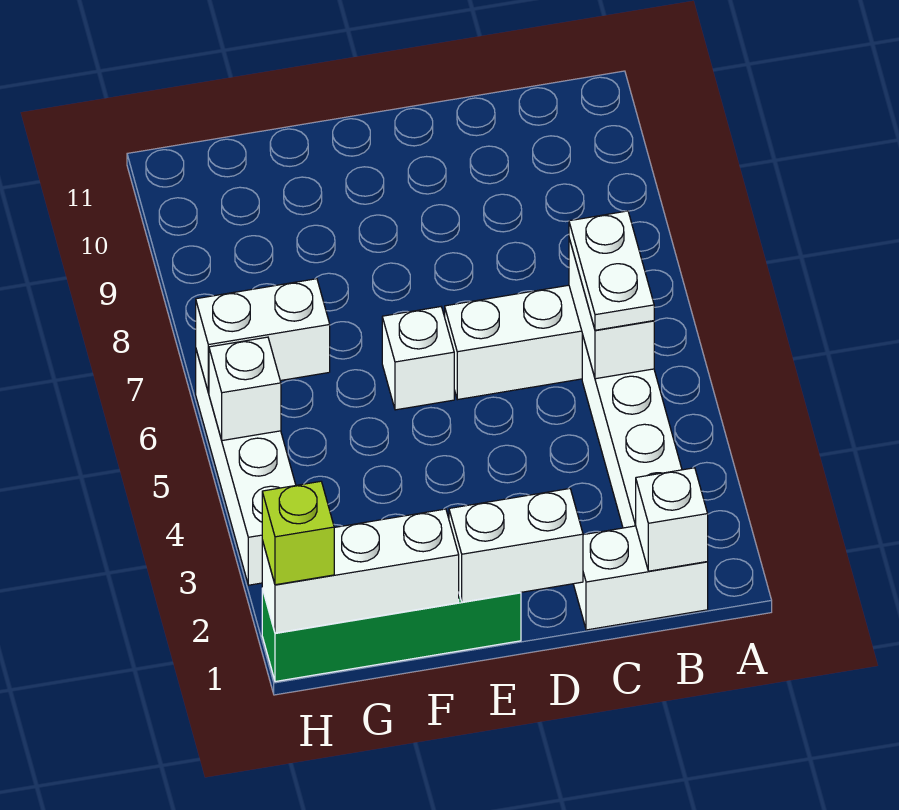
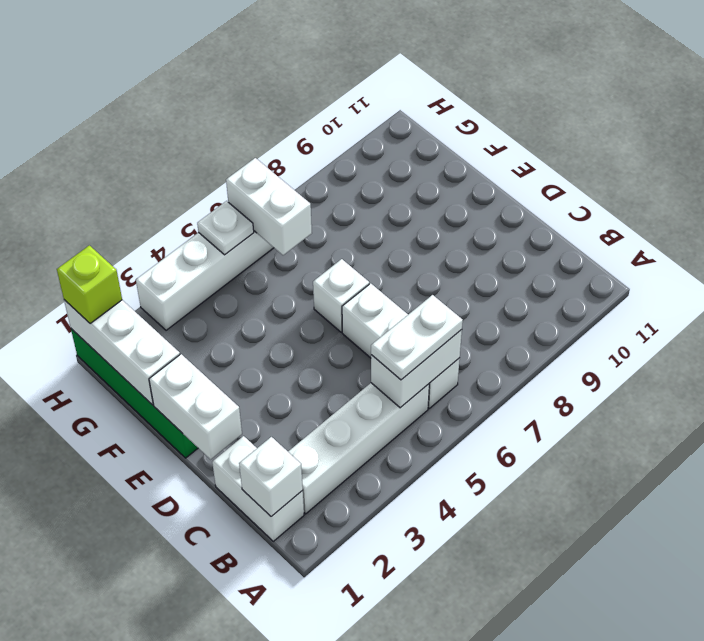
white brick H5 level 2 -> white plate H5 level 2

